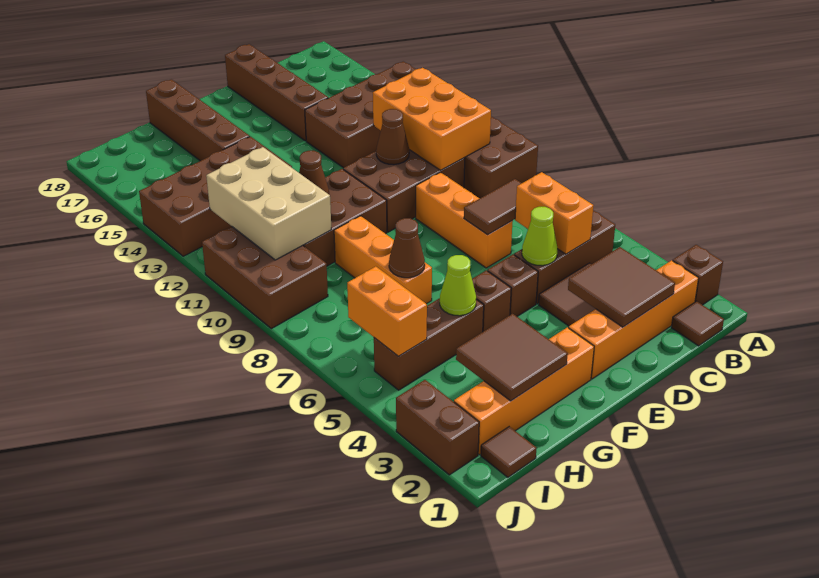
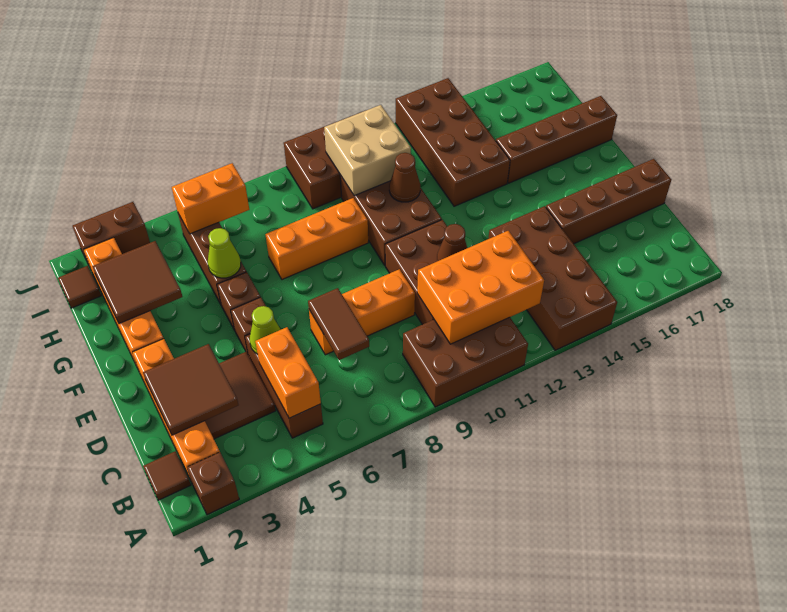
orange brick C5:C6 level 2 -> orange brick B5:C5 level 2
brown cone G7 level 2 -> none
tan brick H10:I12 level 2 -> tan brick H10:I11 level 2

